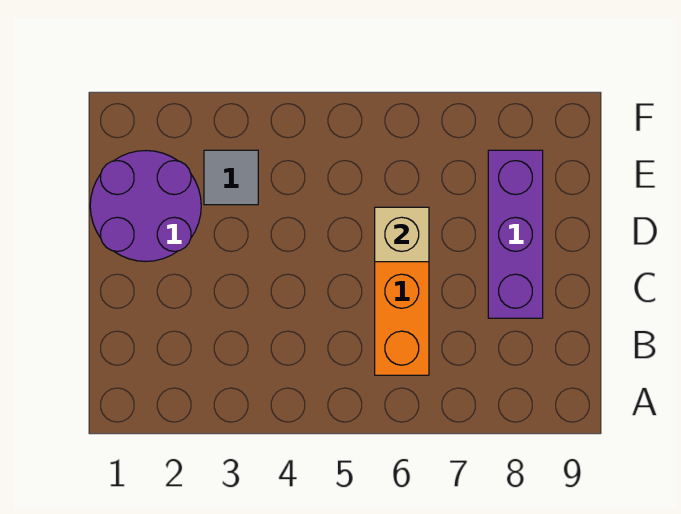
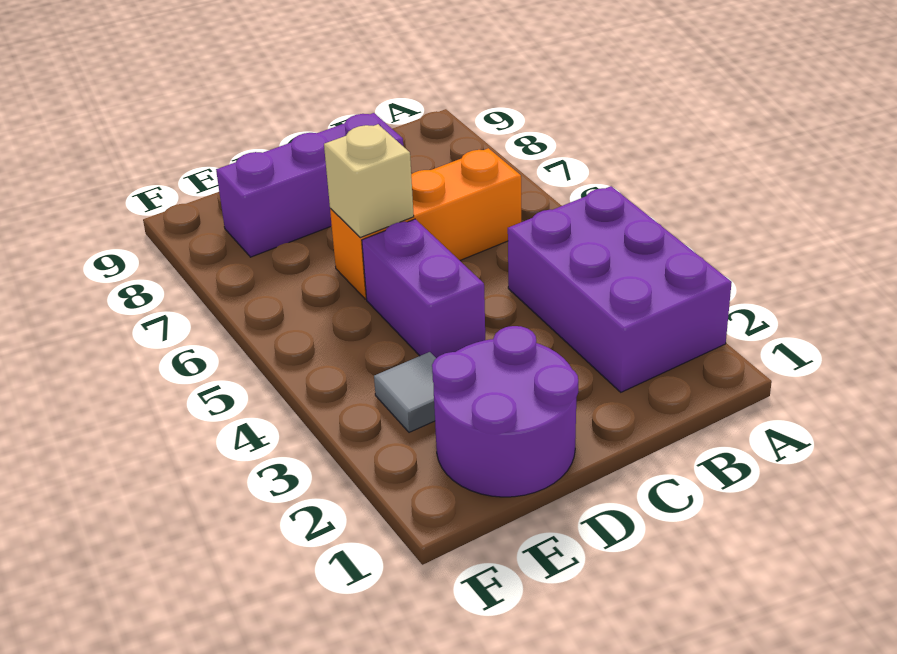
none -> purple brick A2:B4 level 1
none -> purple brick D4:D5 level 1

